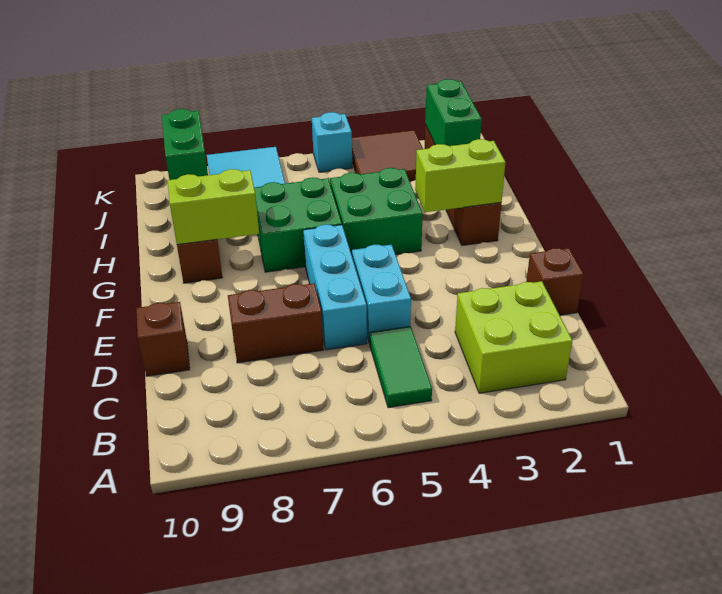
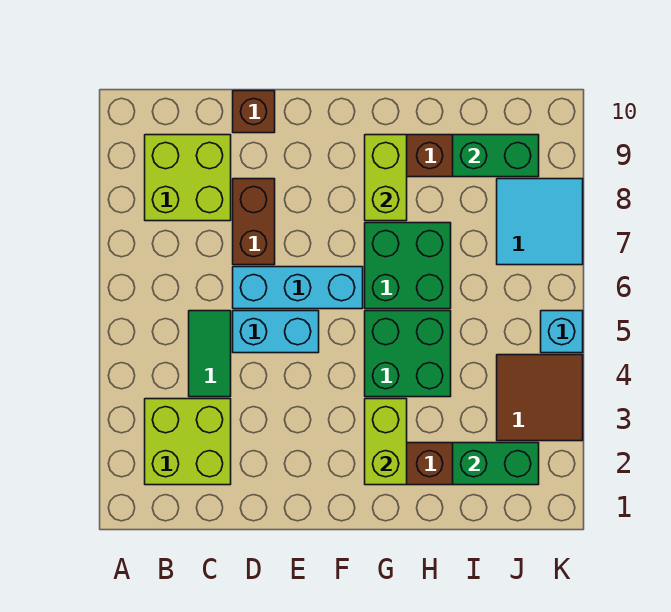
green tile B5:C5 level 1 -> green tile C4:C5 level 1
none -> lime brick B8:C9 level 1
brown brick D1 level 1 -> none

